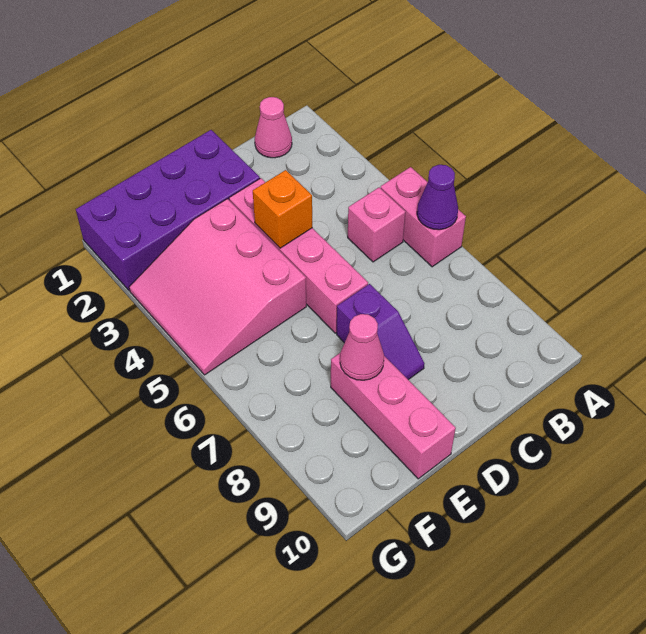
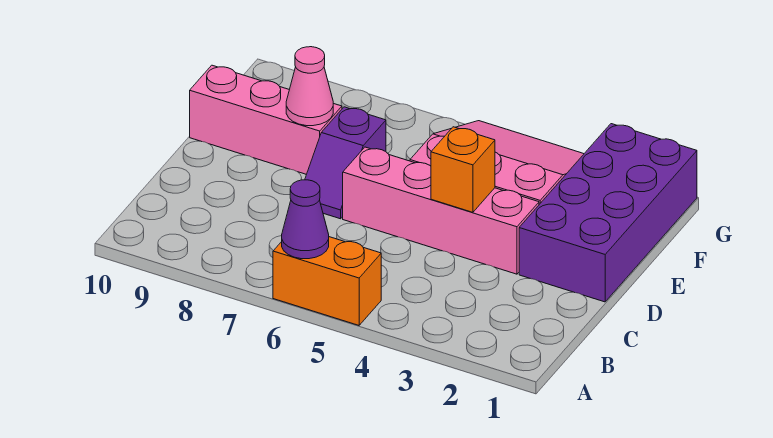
pink brick A5:A6 level 1 -> orange brick A5:A6 level 1
pink cone B1 level 1 -> none
pink brick B5 level 1 -> none
purple slope D7:D8 level 1 top 7 -> purple slope D7:E7 level 1 top E

